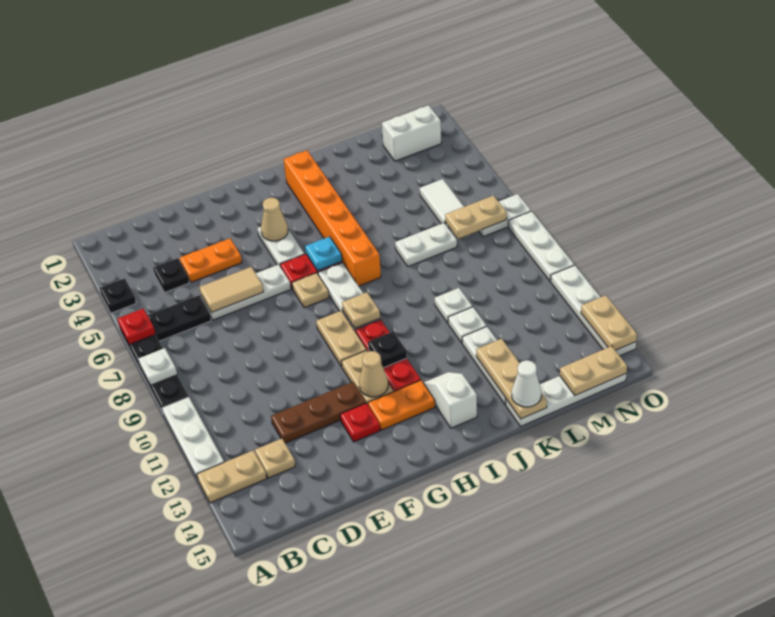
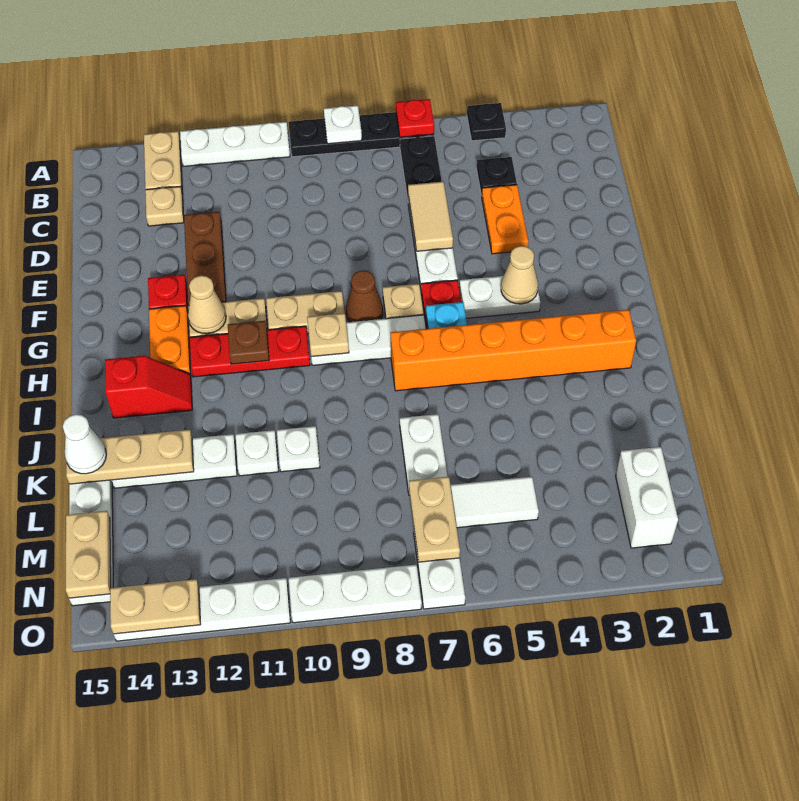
none -> brown cone G8 level 1
black plate H11 level 2 -> brown plate H11 level 2
white slope I13:I14 level 1 top 14 -> red slope I13:I14 level 1 top 14

